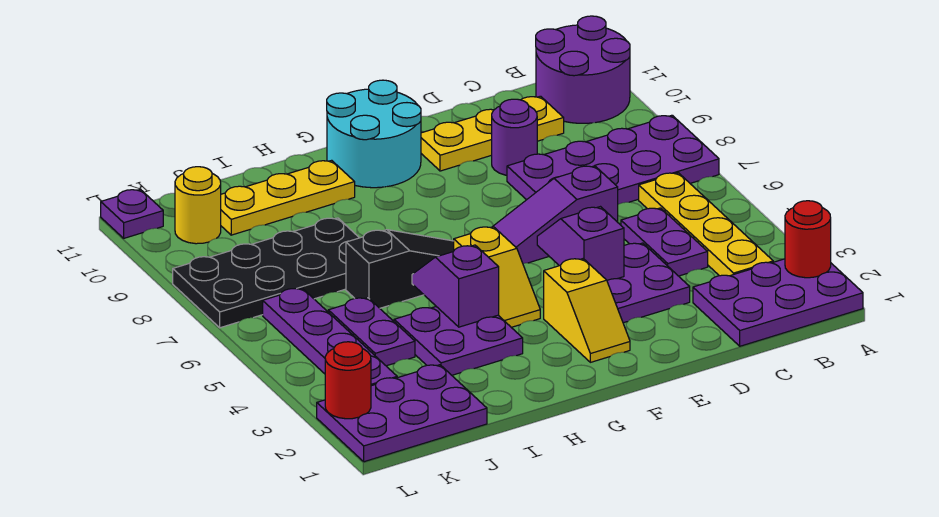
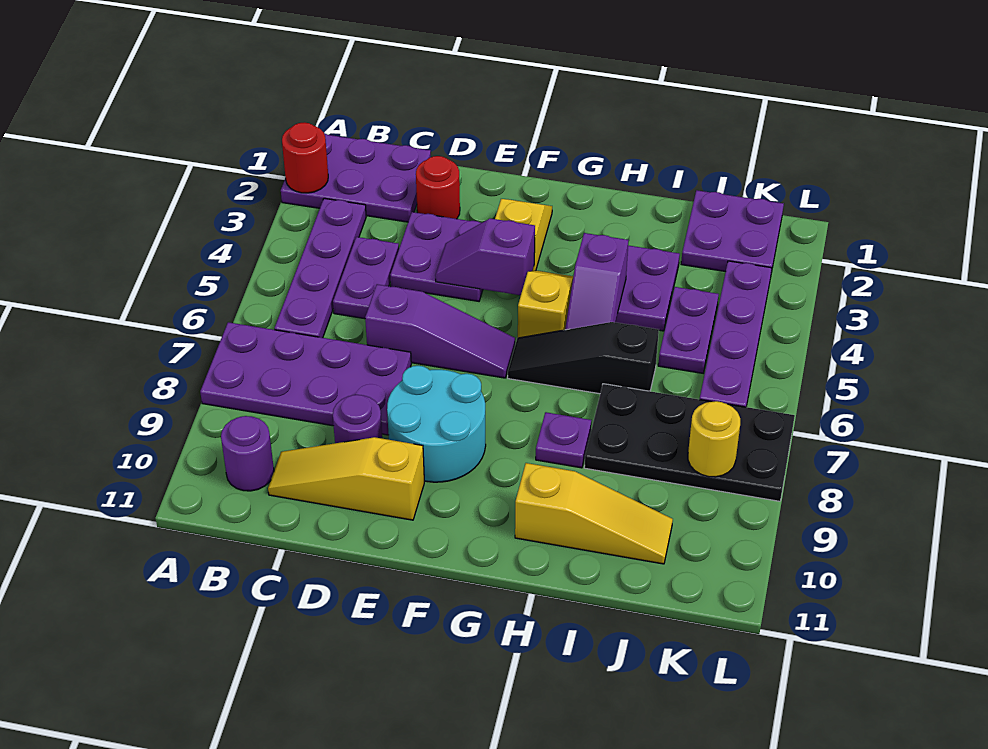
purple round brick A10:B11 level 1 -> purple round brick B10 level 1
yellow plate B3:B6 level 1 -> purple plate B3:B6 level 1
yellow plate C10:E10 level 1 -> yellow slope C10:E10 level 1 top E
purple slope E4:E5 level 2 top 4 -> purple slope E4:F4 level 2 top F
cyan round brick F10:G11 level 1 -> cyan round brick E8:F9 level 1
yellow plate H10:J10 level 1 -> yellow slope H10:J10 level 1 top H
purple plate J1:L2 level 1 -> purple plate J1:K2 level 1
yellow round brick K10 level 1 -> yellow round brick K8 level 2
red round brick L2 level 2 -> red round brick D2 level 1
purple plate L11 level 1 -> purple plate H8 level 1

